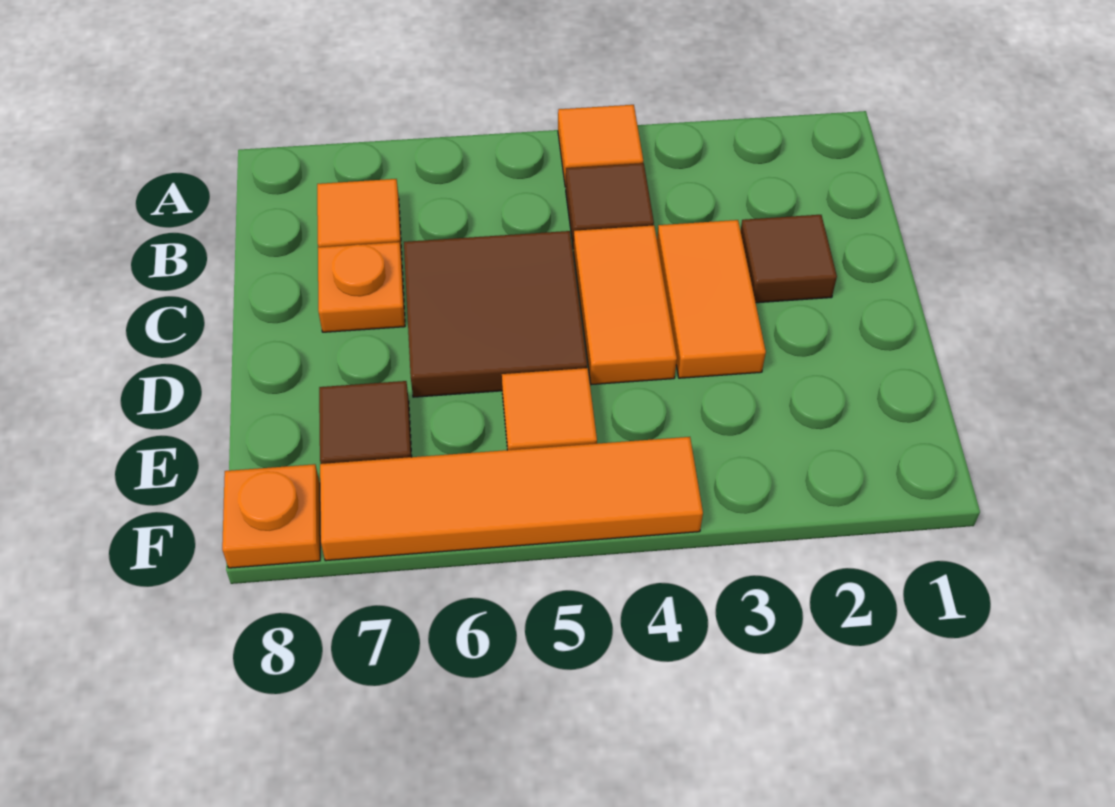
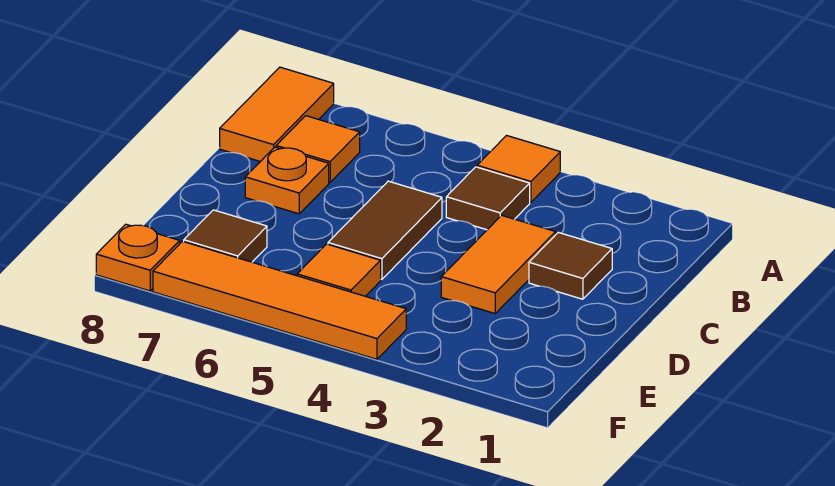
orange tile C4:D4 level 1 -> orange tile A8:B8 level 1
brown tile C5:D6 level 1 -> brown tile C5:D5 level 1

